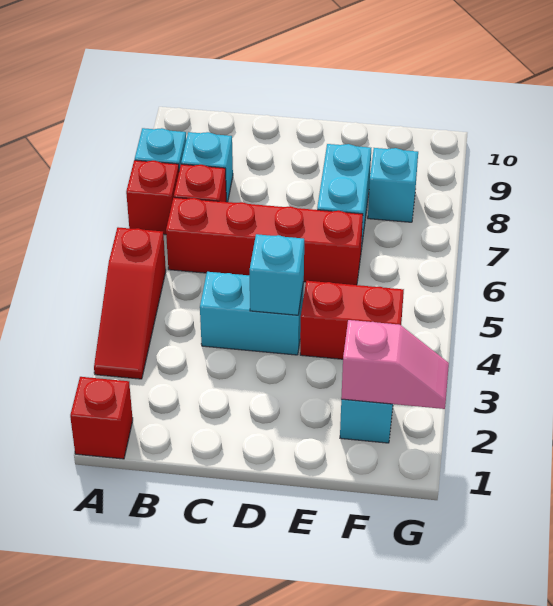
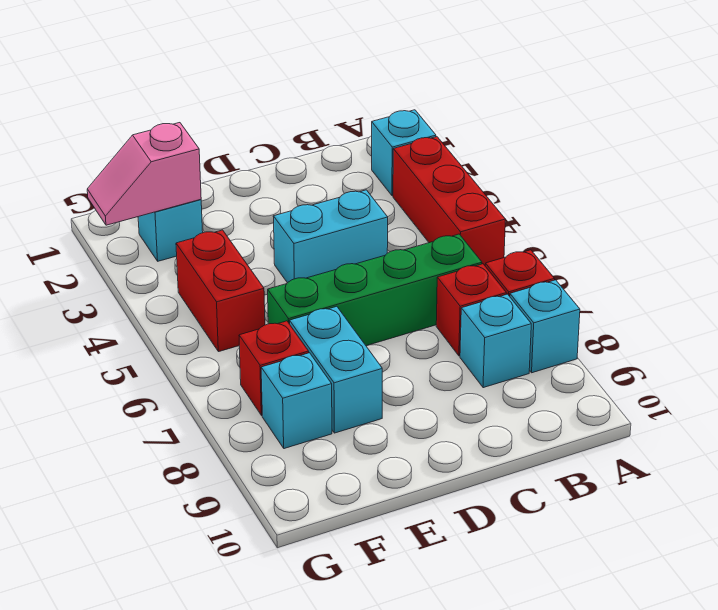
red brick A1 level 1 -> red brick F7 level 1
red slope A3:A5 level 1 top 5 -> red brick A3:A5 level 1
red brick B6:E6 level 1 -> green brick B6:E6 level 1
cyan brick D4 level 2 -> cyan brick A2 level 1
red brick E4:F4 level 1 -> red brick F4:F5 level 1

